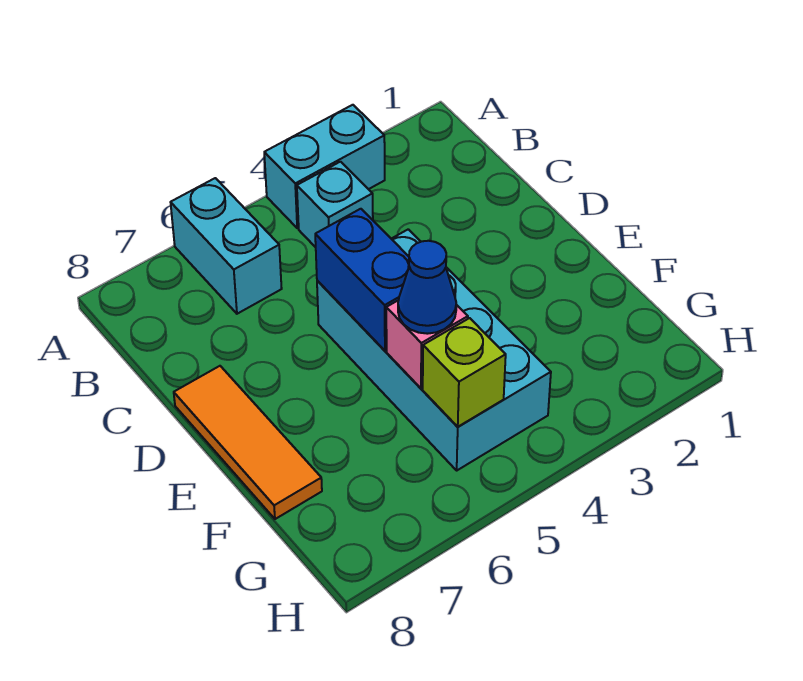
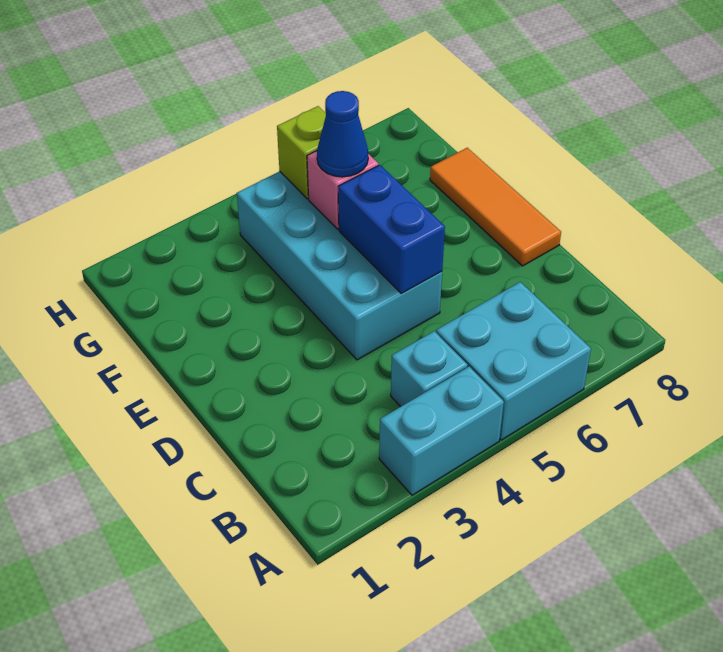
cyan brick A6:B6 level 1 -> cyan brick A5:B6 level 1

